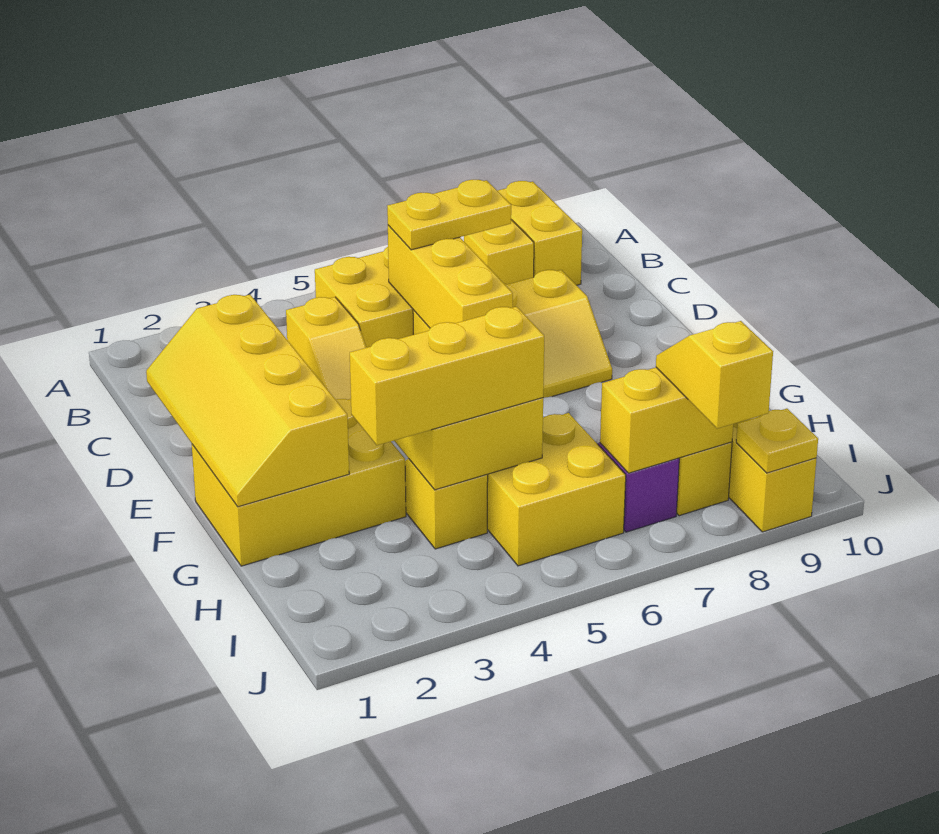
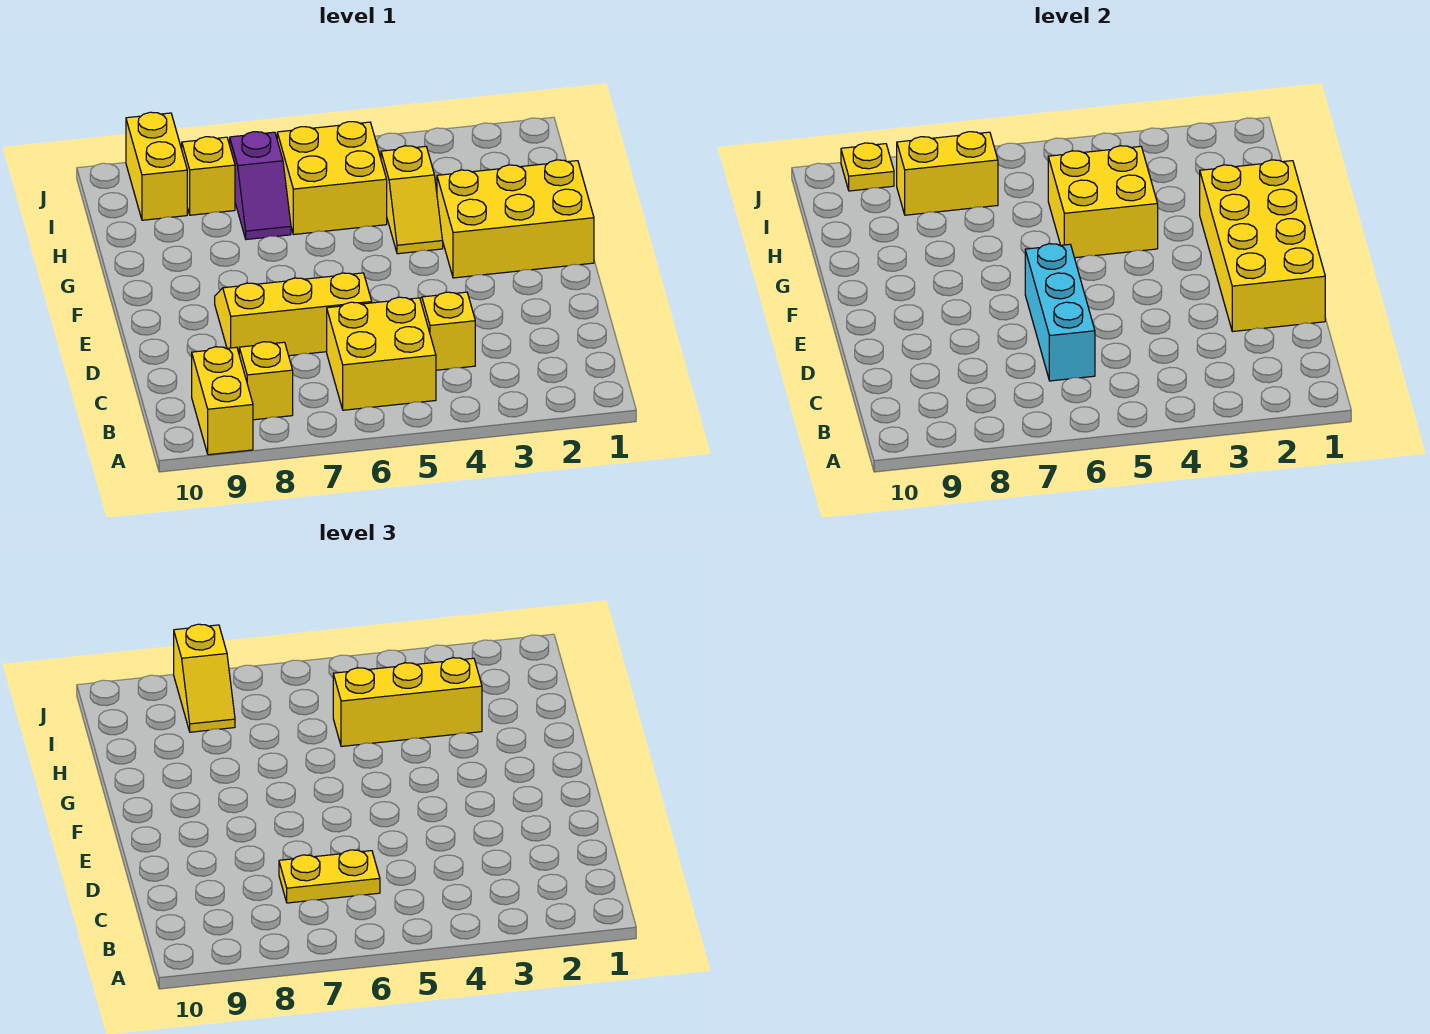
yellow brick C6:E6 level 2 -> cyan brick C6:E6 level 2
yellow slope D1:G2 level 2 top 2 -> yellow brick D1:G2 level 2

